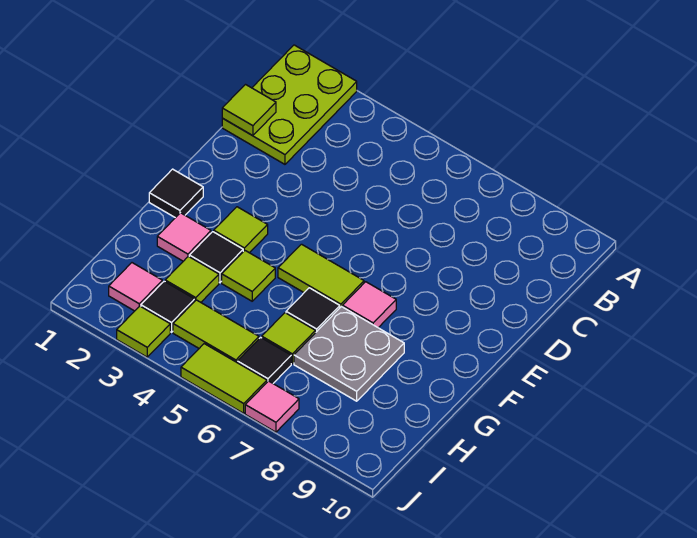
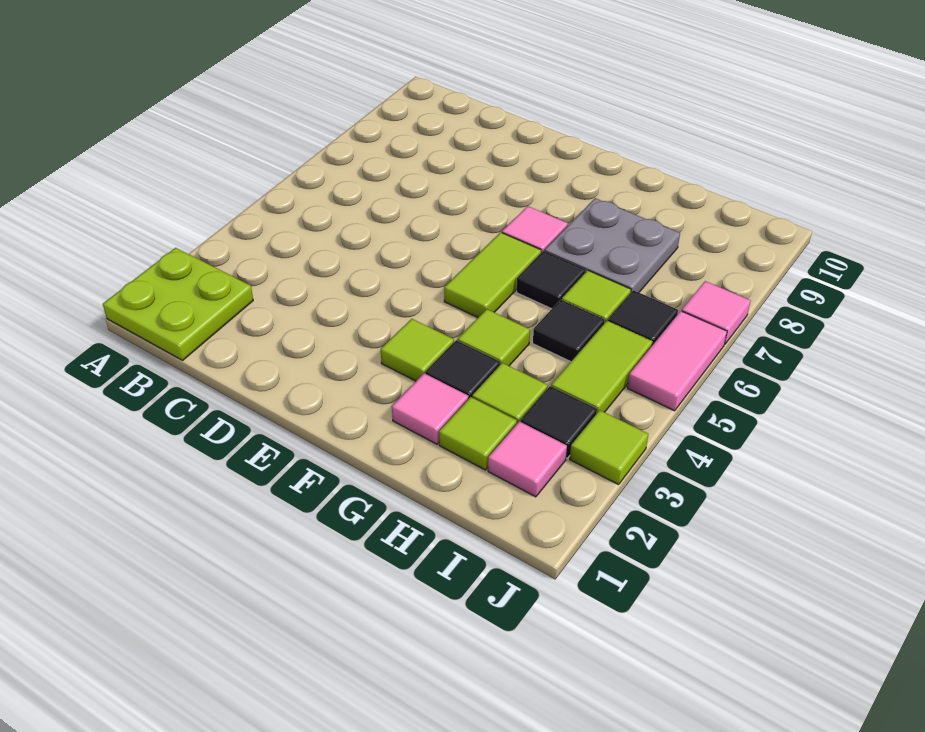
lime plate A1:C2 level 1 -> lime plate A1:B2 level 1
lime tile C1 level 2 -> lime tile H2 level 1
black tile F1 level 1 -> black tile H5 level 1
lime tile J5:J6 level 1 -> pink tile J5:J6 level 1

